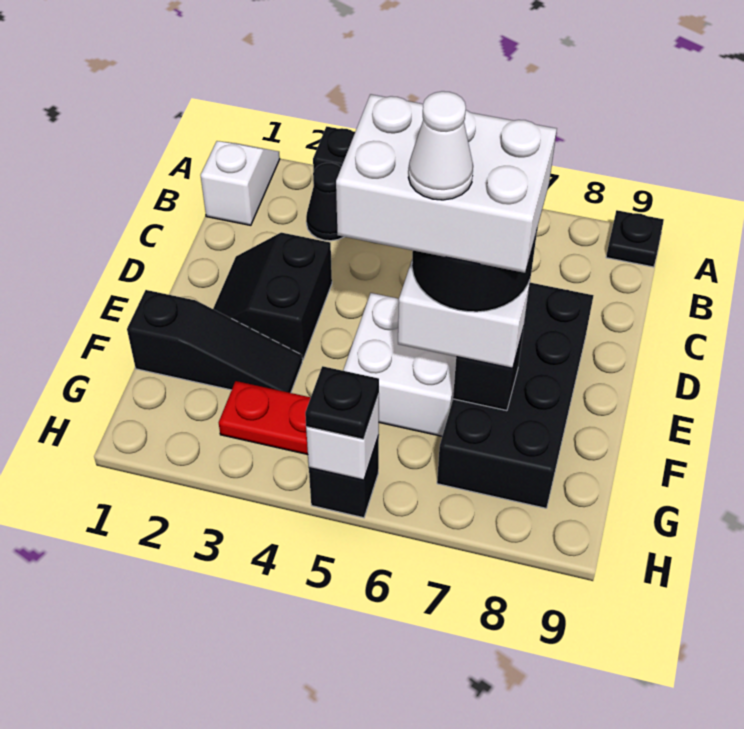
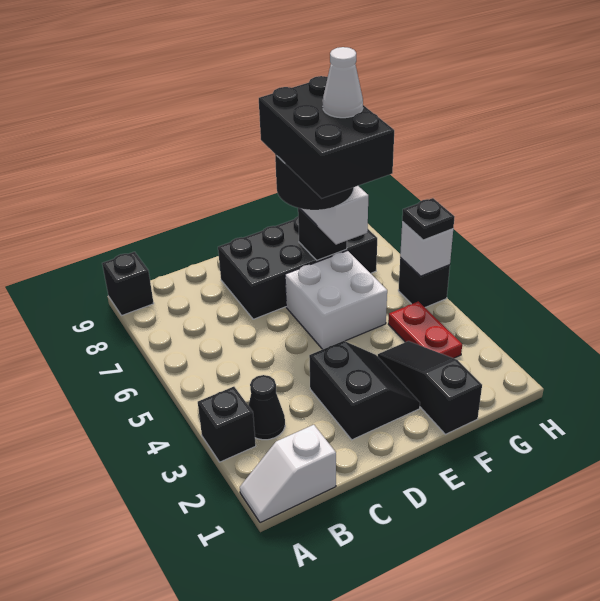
black plate A9 level 1 -> black brick A9 level 1
black slope D2:E3 level 1 top 3 -> black slope D2:E3 level 1 top D
white brick E5:F7 level 5 -> black brick E5:F7 level 5

